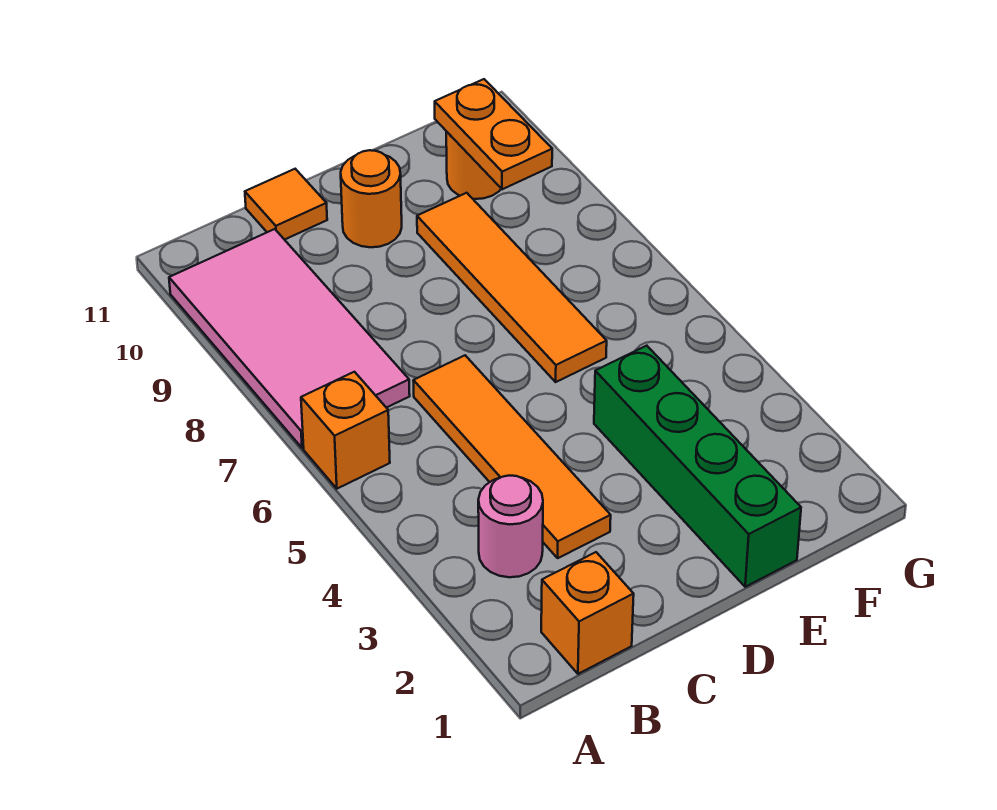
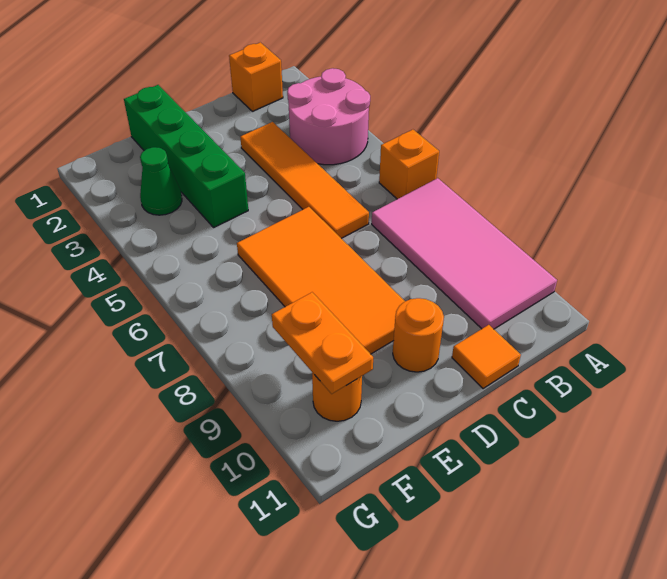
pink round brick B3 level 1 -> pink round brick A3:B4 level 1
orange tile E6:E9 level 1 -> orange tile D6:E9 level 1
none -> green cone F3 level 1

